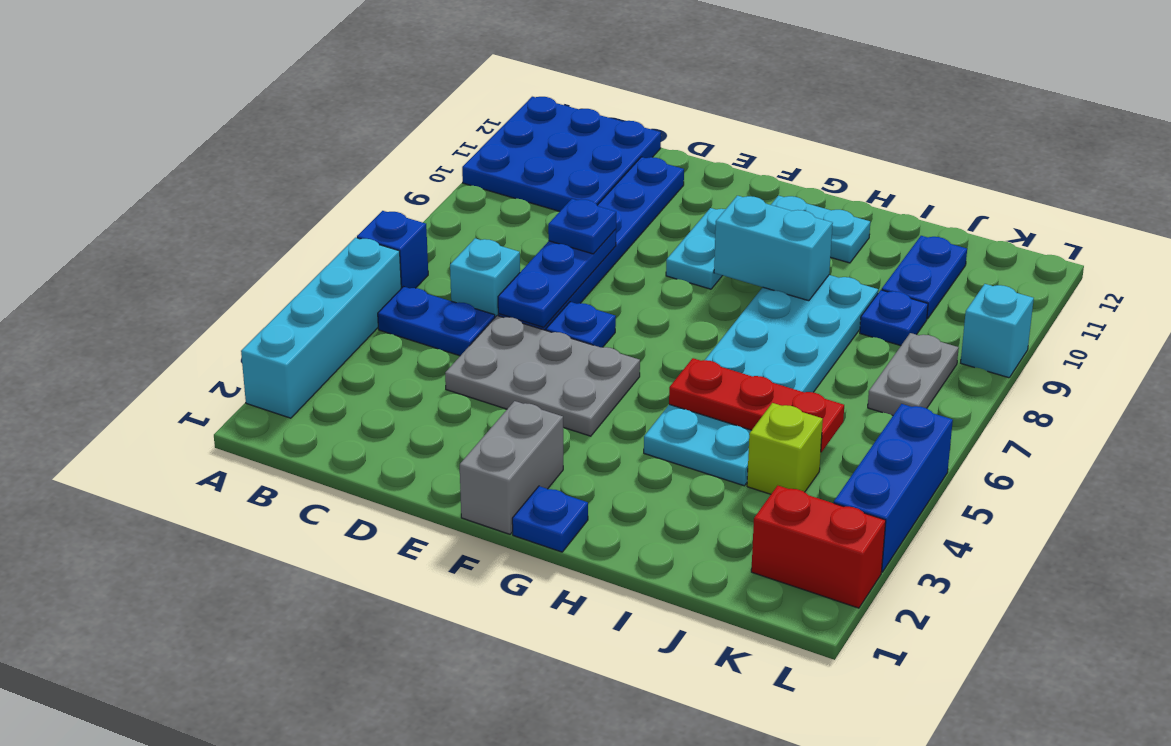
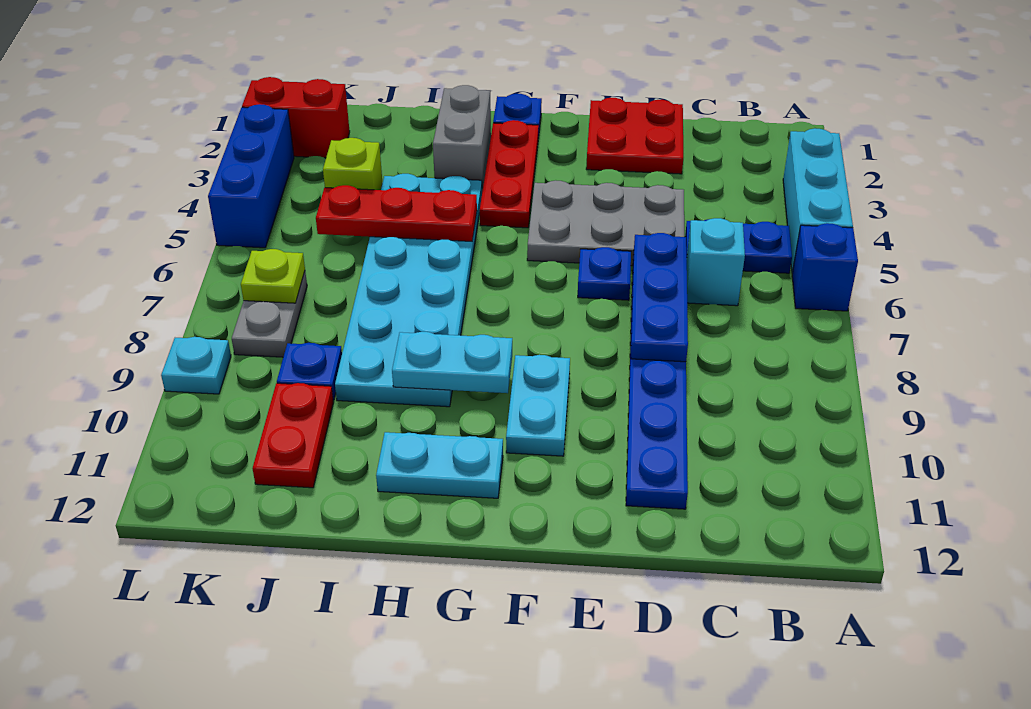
cyan brick A2:A5 level 1 -> cyan brick A3:A5 level 1
blue plate A10:C12 level 1 -> none
none -> red plate D1:E2 level 1
blue plate D8 level 3 -> none
grey brick F1:F2 level 1 -> grey brick H2:H3 level 1
none -> red plate G2:G4 level 1
cyan brick G9:H9 level 2 -> cyan plate G9:H9 level 2
blue plate J10:J11 level 1 -> red plate J10:J11 level 1
none -> lime plate K7 level 2
cyan brick L9 level 1 -> cyan plate L9 level 1

